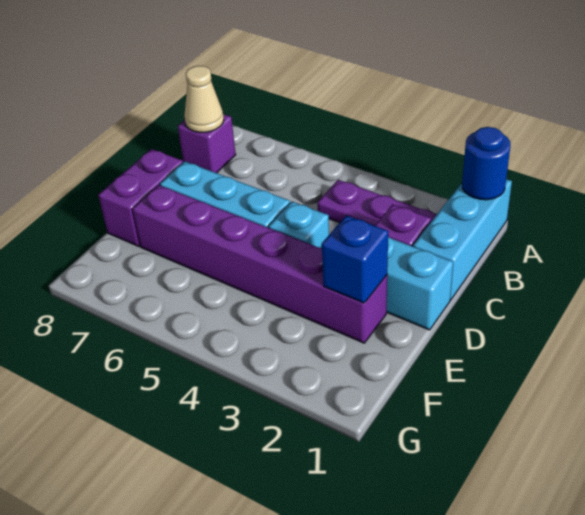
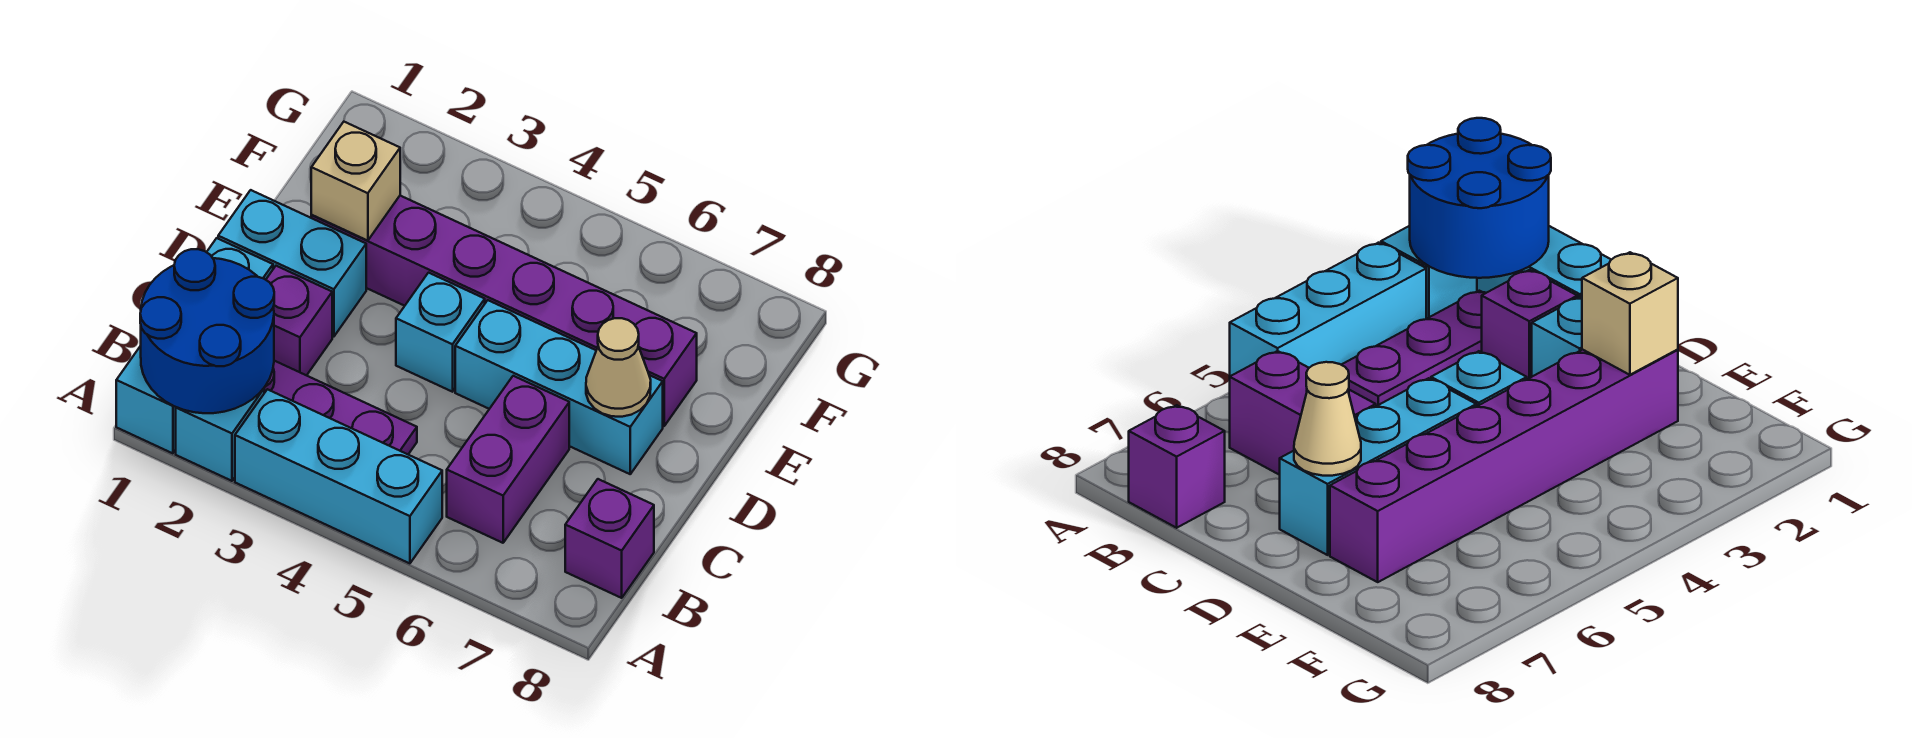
blue round brick A1 level 2 -> blue round brick A1:B2 level 2
none -> cyan brick A2 level 1
none -> cyan brick A3:A5 level 1
tan cone B8 level 2 -> tan cone D7 level 2
purple brick D8:E8 level 1 -> purple brick B6:C6 level 1
blue brick E2 level 2 -> tan brick E2 level 2

